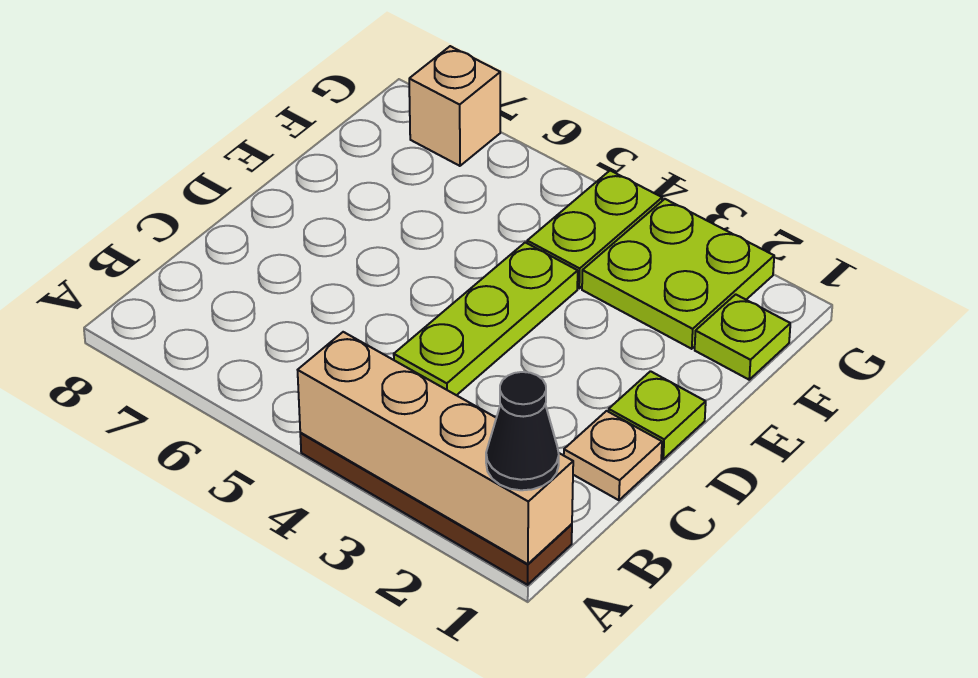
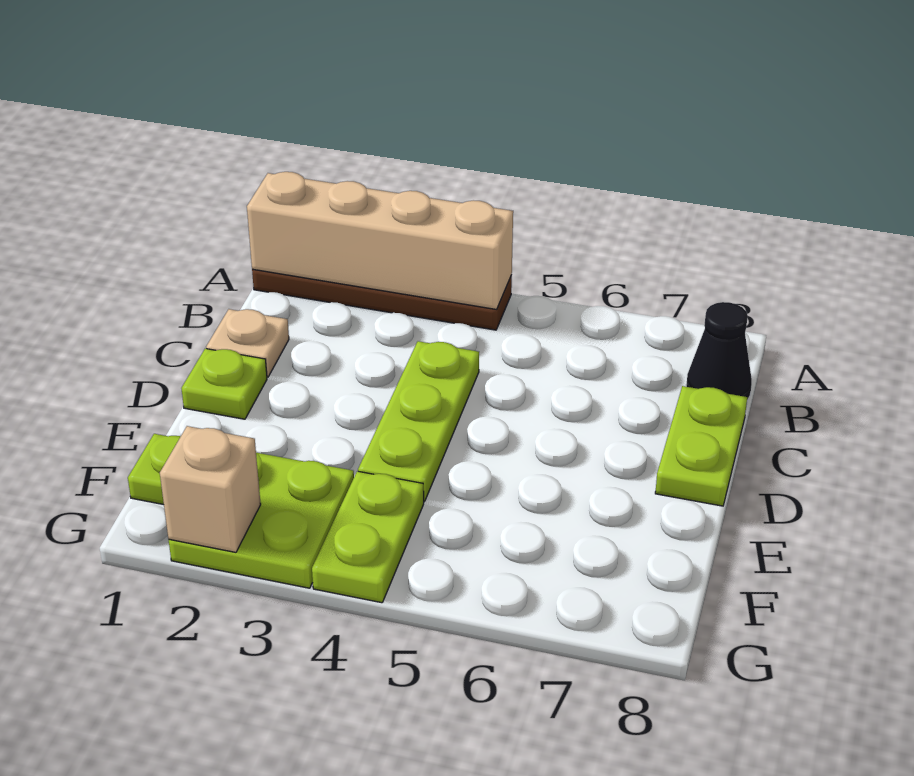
black cone A1 level 3 -> black cone B8 level 1
none -> lime plate C8:D8 level 1
tan brick G7 level 1 -> tan brick G2 level 2

